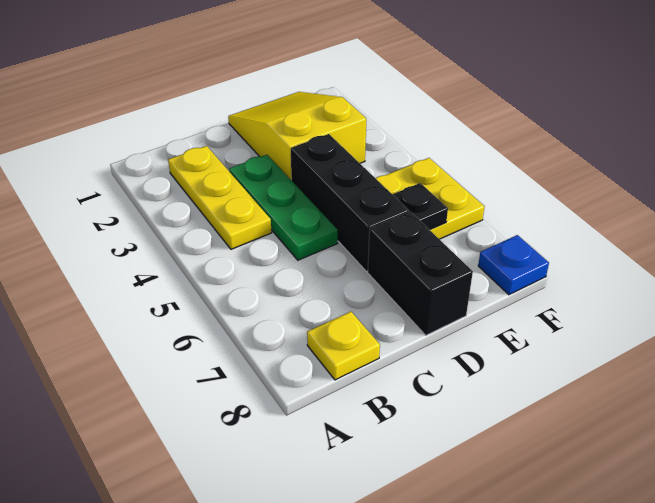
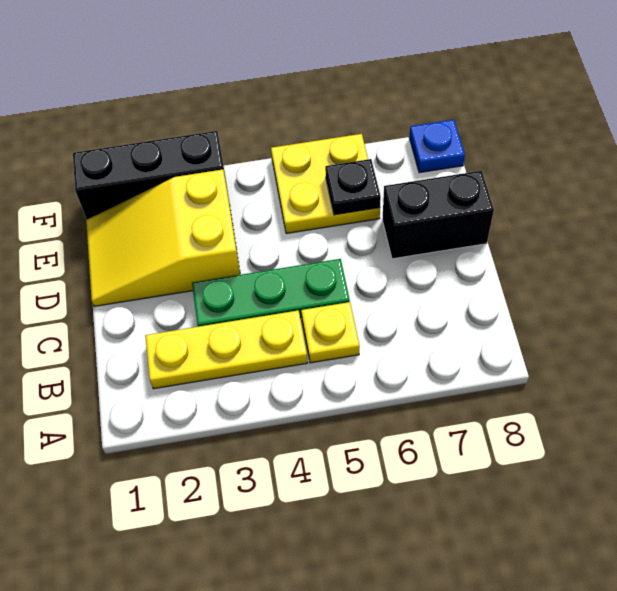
yellow plate B8 level 1 -> yellow plate B5 level 1
black brick D4:D6 level 1 -> black brick F1:F3 level 1

